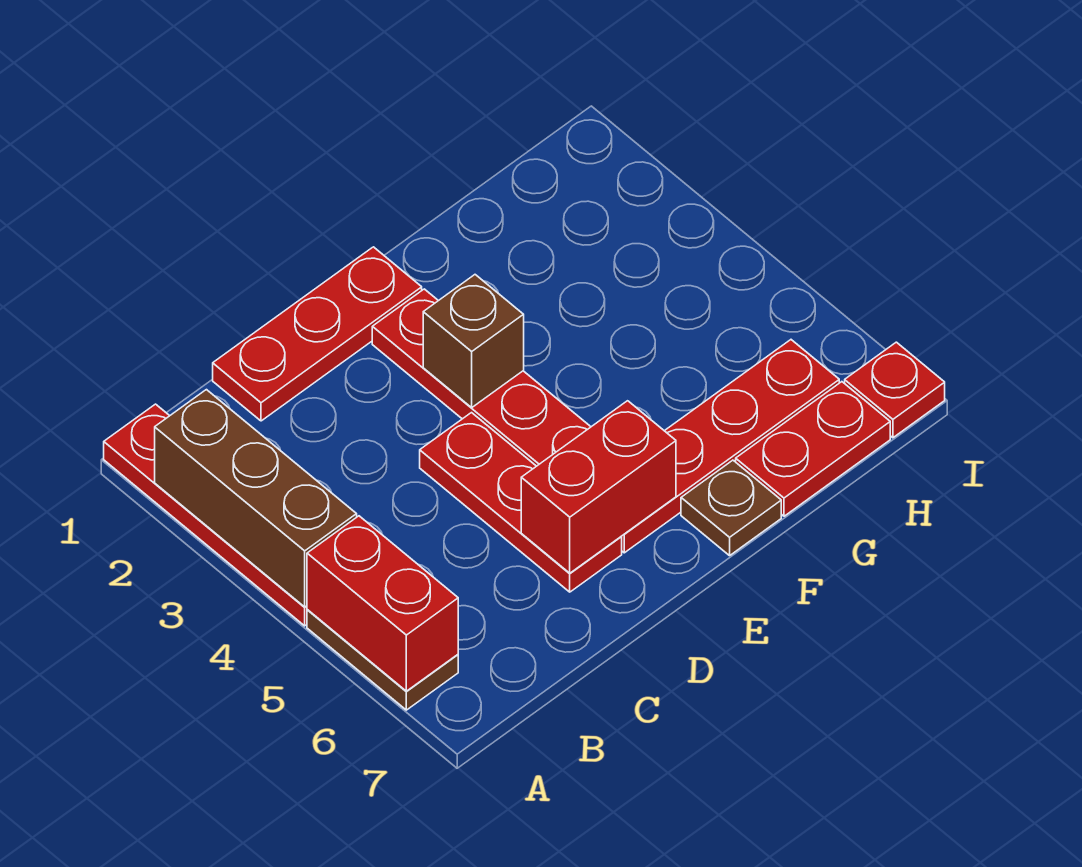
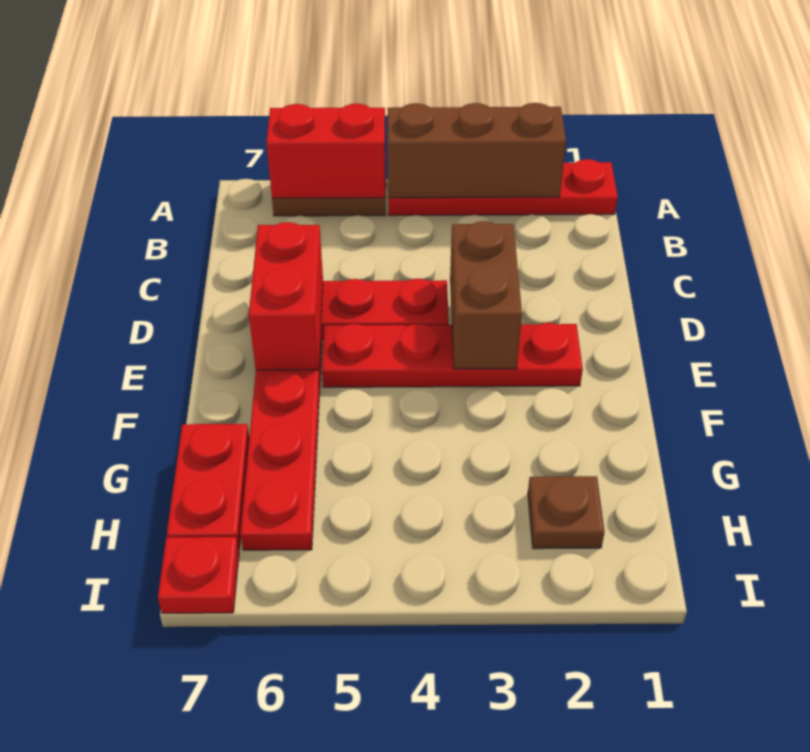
red plate C1:E1 level 1 -> none
brown brick E3 level 2 -> brown brick D3:E3 level 2
brown plate F7 level 1 -> brown plate H2 level 1

